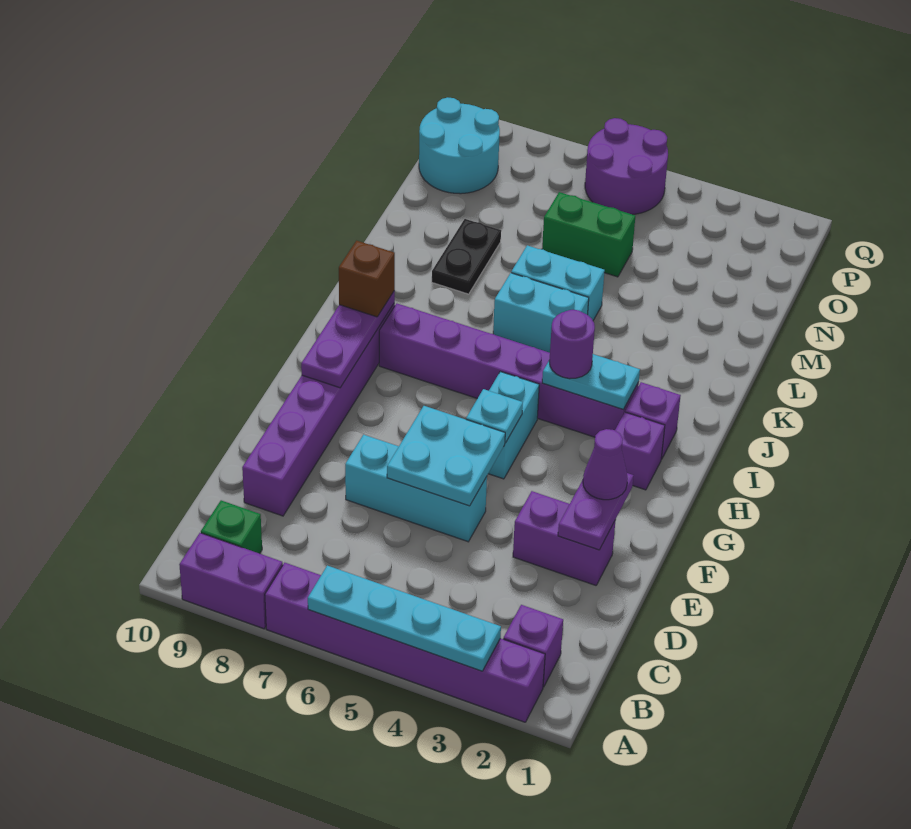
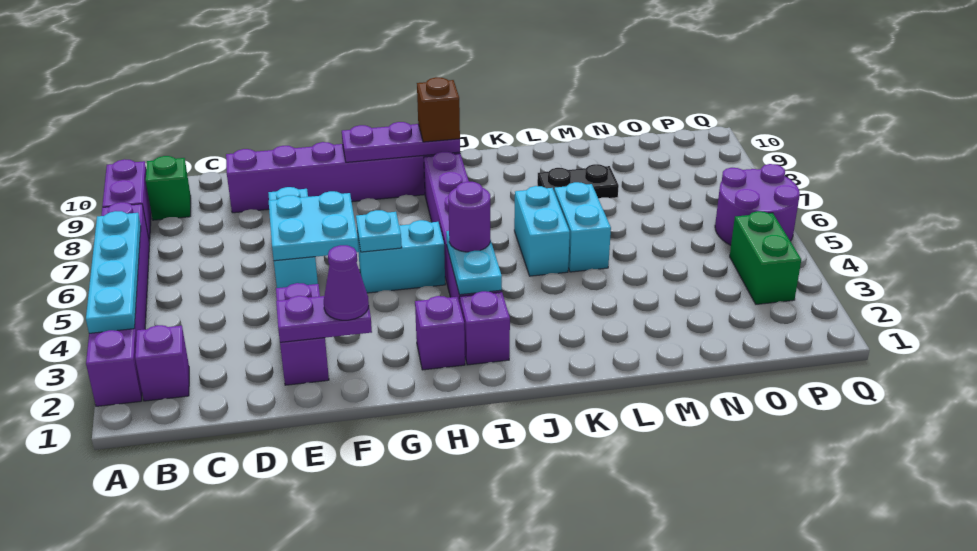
green brick N5:N6 level 1 -> green brick P3:P4 level 1
cyan round brick O9:P10 level 1 -> none

